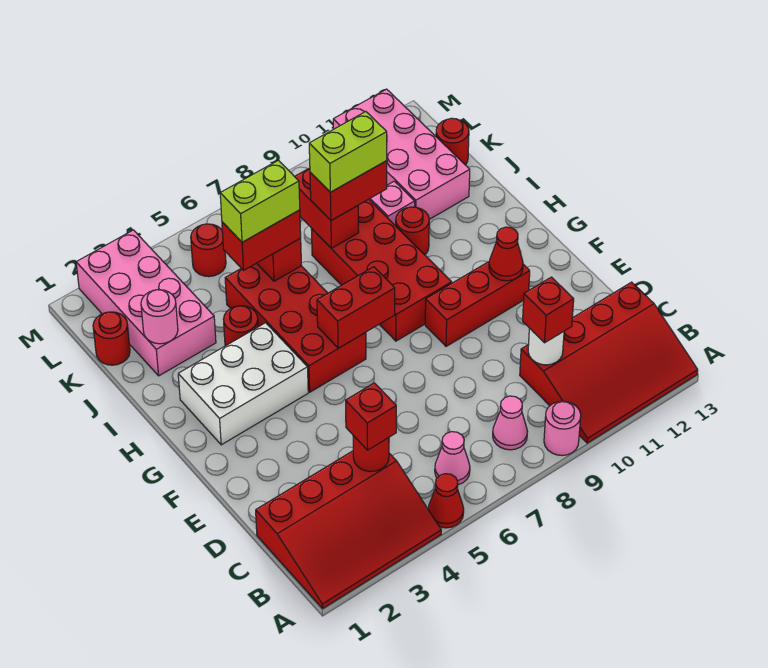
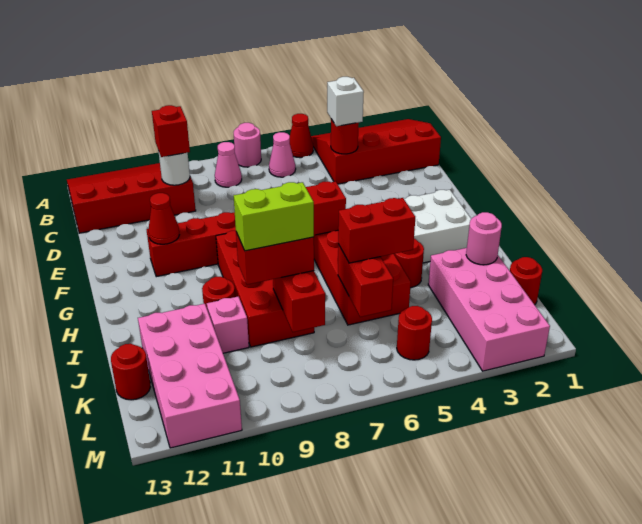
pink round brick A9 level 1 -> pink round brick A7 level 1
red brick C4 level 3 -> white brick C4 level 3
lime brick J5:J6 level 4 -> none

